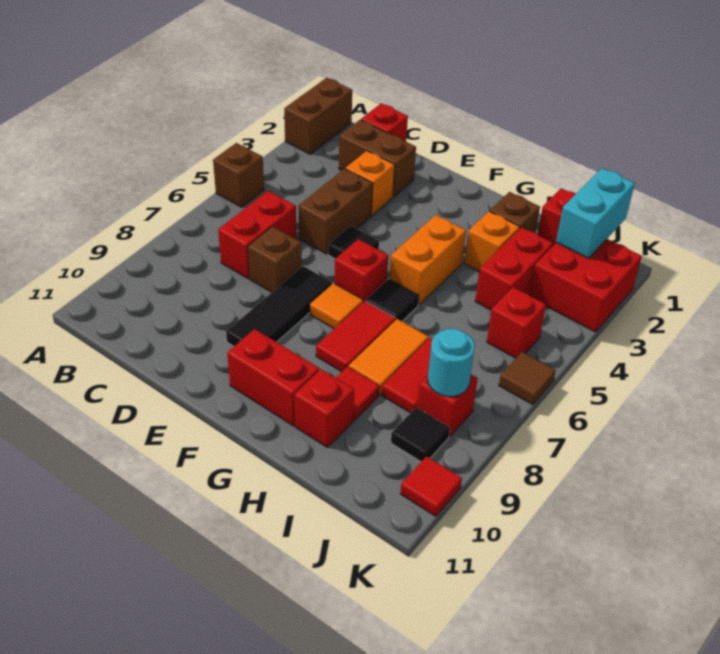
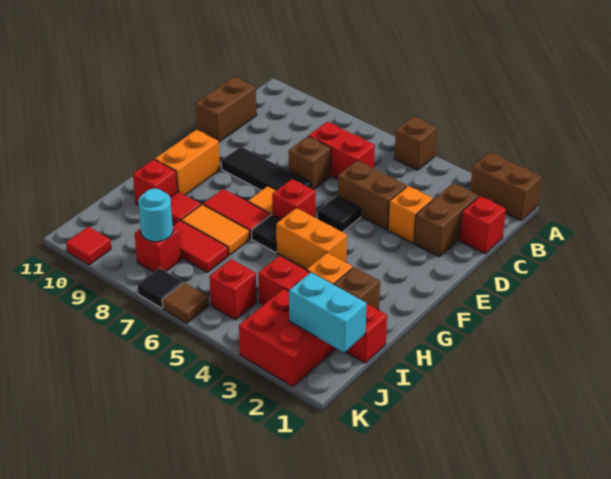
none -> brown brick C11:D11 level 1
red brick F10:G10 level 1 -> orange brick F10:G10 level 1
black tile J9 level 1 -> black tile K7 level 1

